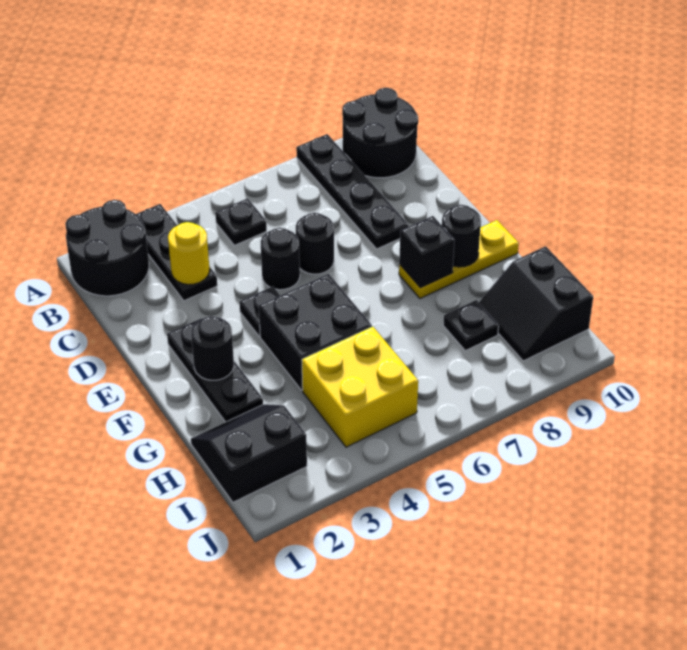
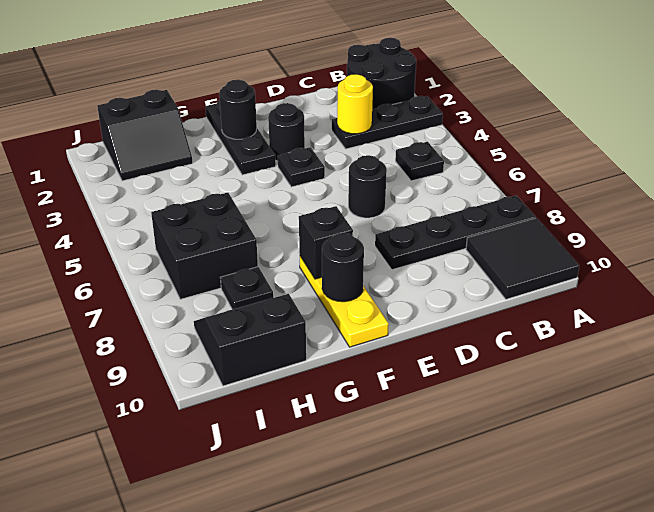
black round brick A9:B10 level 1 -> black tile A9:B10 level 1
black round brick D5 level 1 -> black round brick E3 level 1
black plate E2:G2 level 1 -> black plate F1:F3 level 1
black brick F4:G5 level 1 -> black brick H6:I7 level 1
black slope H1:I2 level 1 top I -> black slope H1:I2 level 1 top 1
yellow brick H4:I5 level 1 -> none

